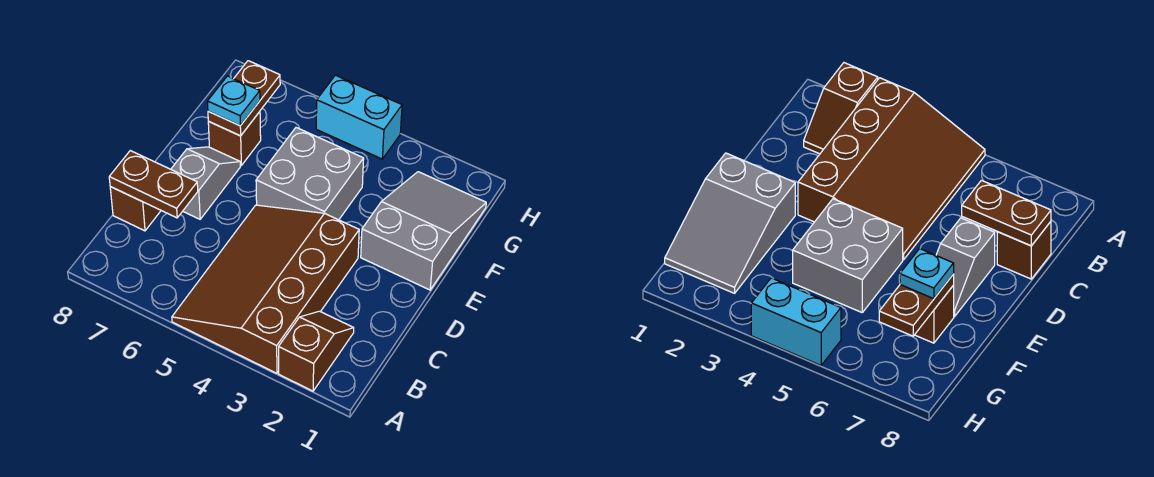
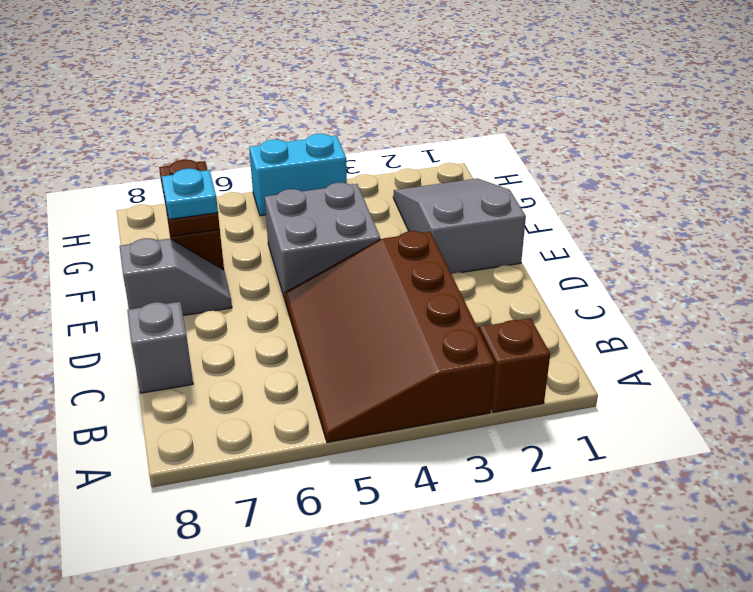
brown plate C7:C8 level 2 -> none
brown brick C8 level 1 -> grey brick C8 level 1
grey slope D7:E7 level 1 top D -> grey slope E7:E8 level 1 top 8

